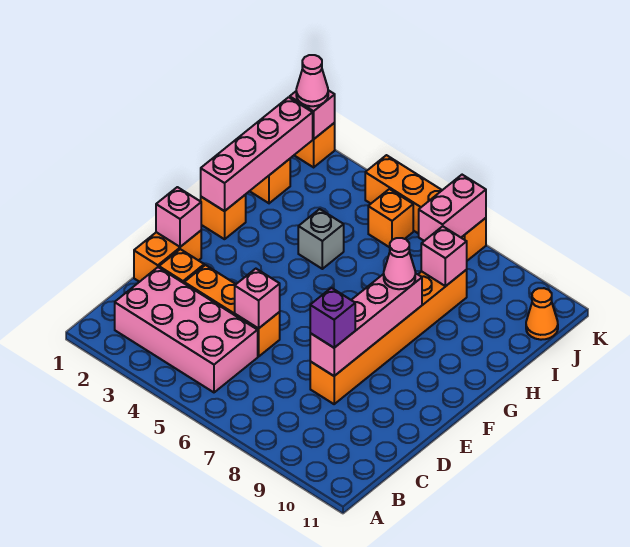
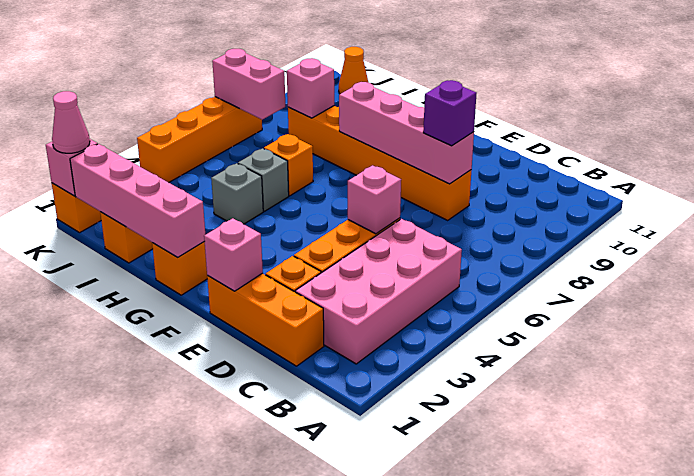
orange brick D1:E1 level 1 -> orange brick C1:E1 level 1
pink cone G8 level 3 -> none
none -> grey brick H5 level 1
orange brick J5 level 1 -> orange brick H6 level 1

